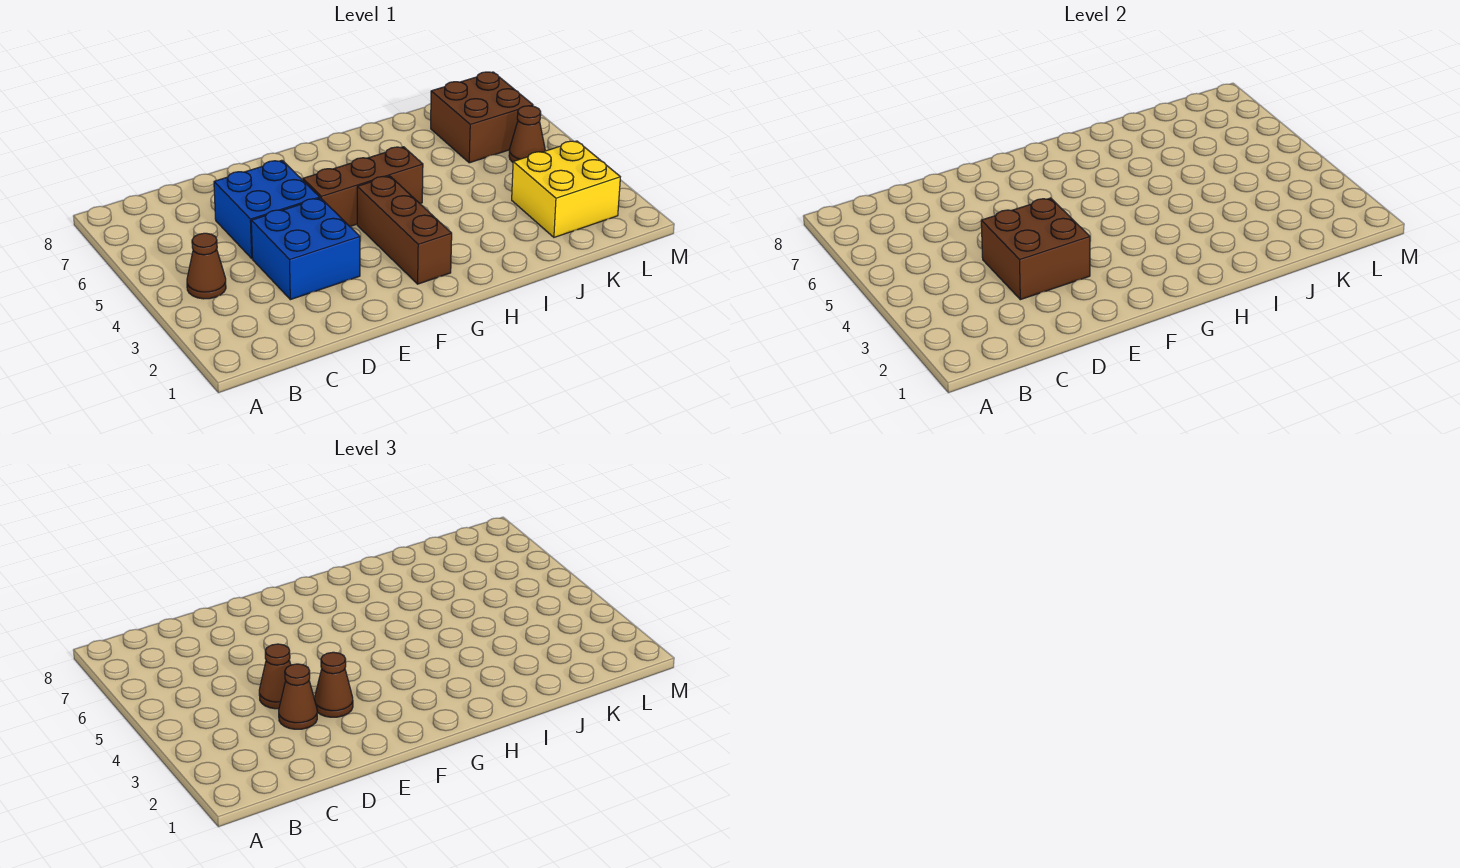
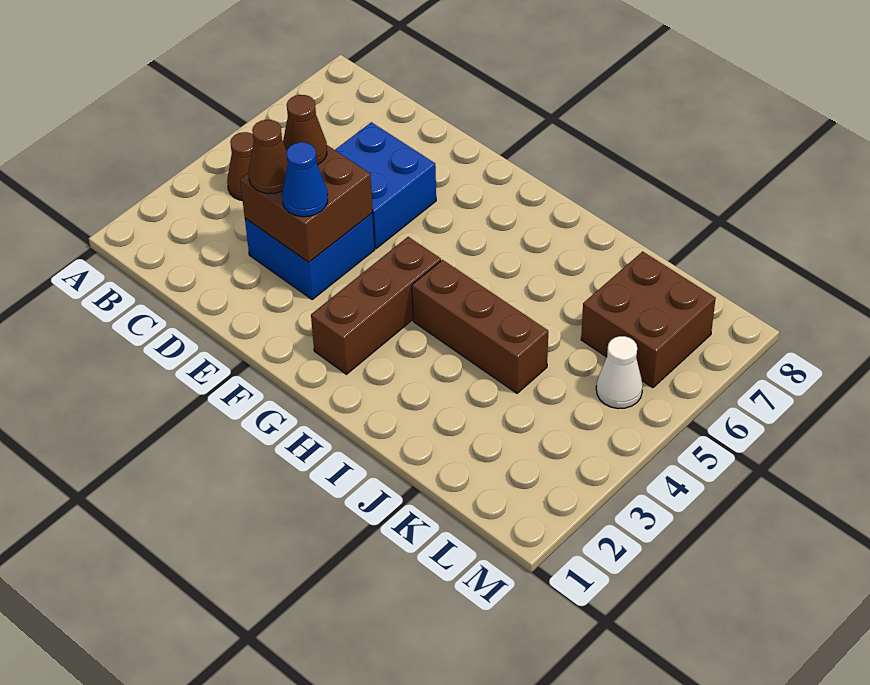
brown cone E3 level 3 -> blue cone E3 level 3
brown brick F5:H5 level 1 -> brown brick H4:J4 level 1
yellow brick K2:L3 level 1 -> none
brown cone L5 level 1 -> white cone L5 level 1

